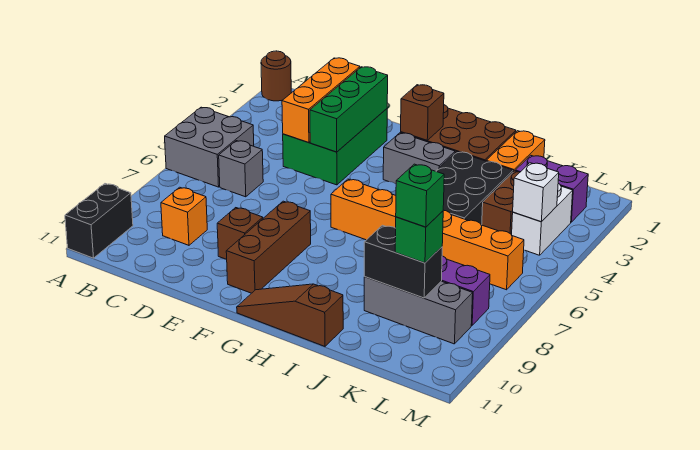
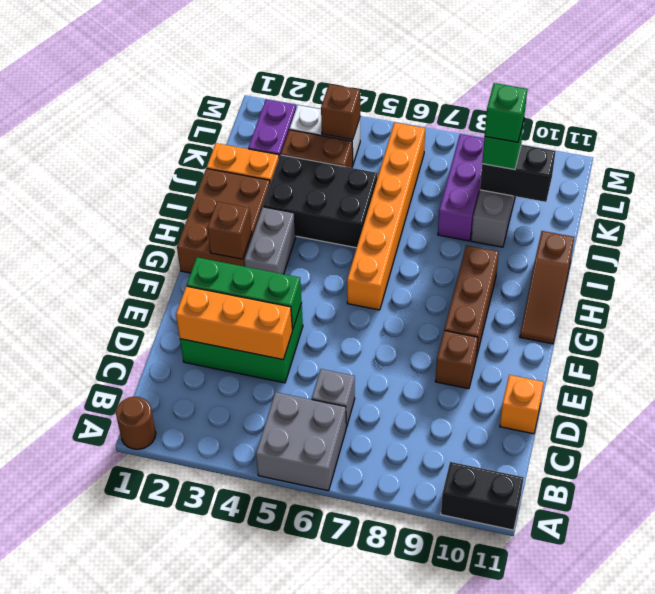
orange brick C9 level 1 -> orange brick D11 level 1
brown brick F8:F10 level 1 -> brown brick F9:H9 level 1
black brick J9:K9 level 2 -> black brick K9:K10 level 2
white brick L4 level 2 -> brown brick L4 level 2

